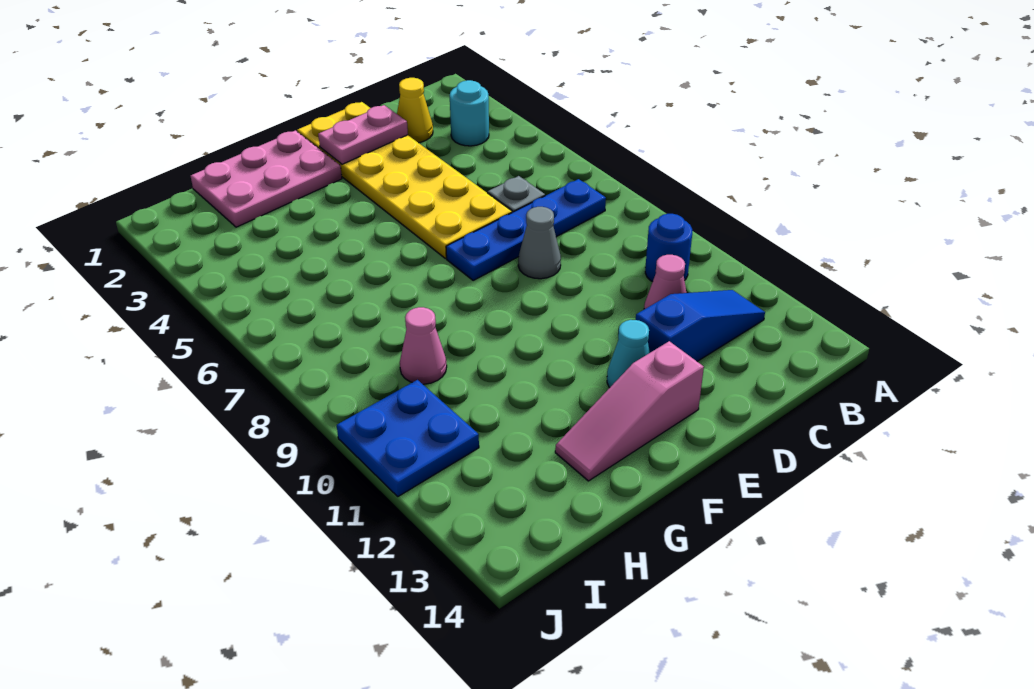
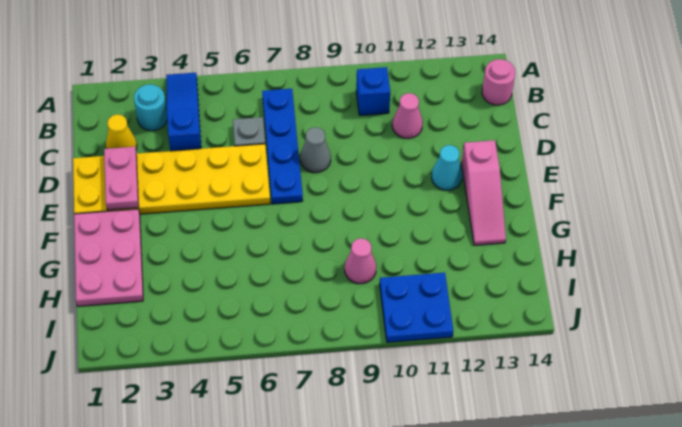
blue round brick B10 level 1 -> blue brick B10 level 1
blue slope B12:D12 level 1 top D -> blue slope A4:C4 level 1 top C
none -> pink round brick B14 level 1

